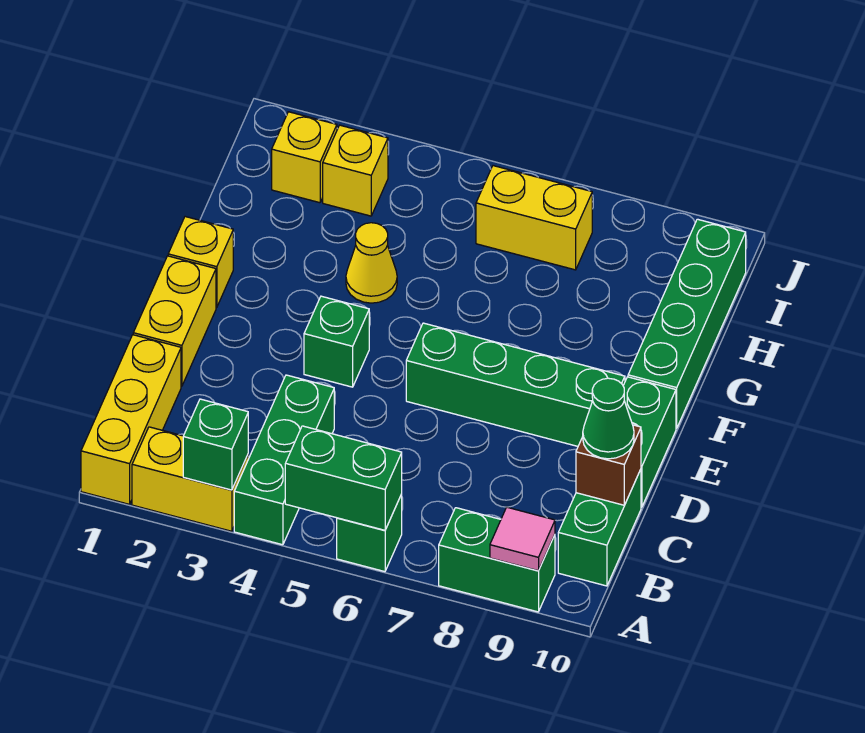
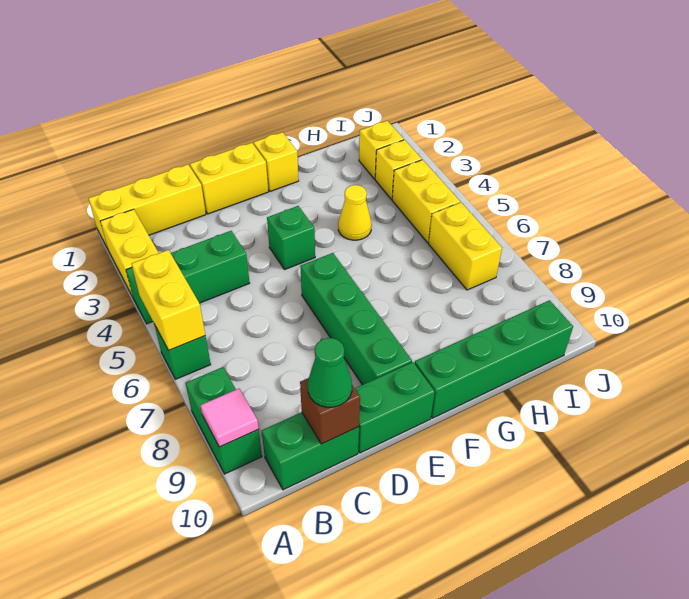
green brick A3 level 2 -> none
green brick A5:A6 level 2 -> yellow brick A5:A6 level 2
none -> yellow brick I4:I5 level 1

